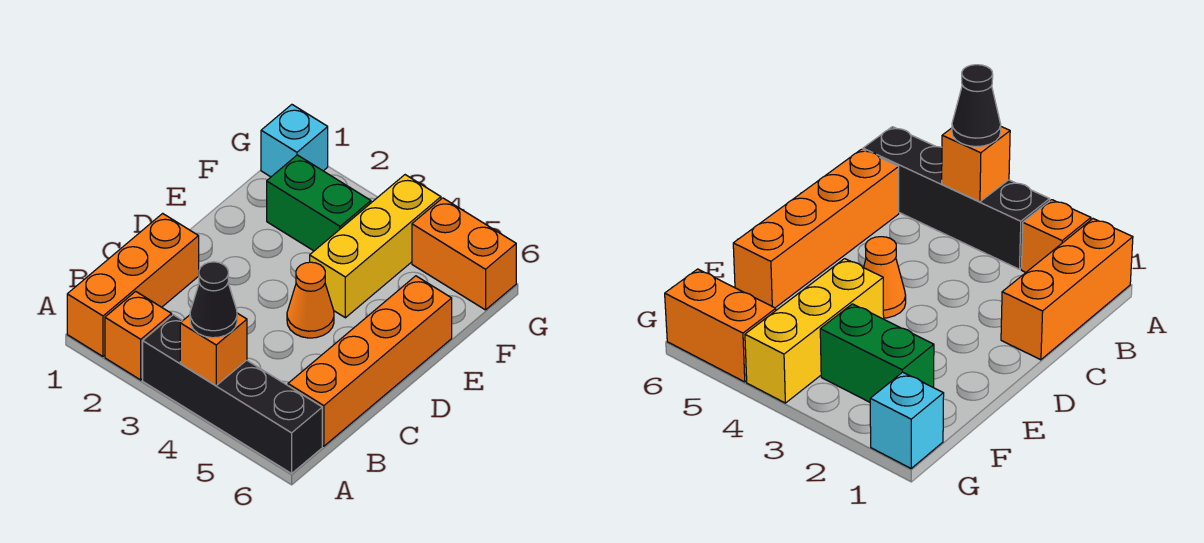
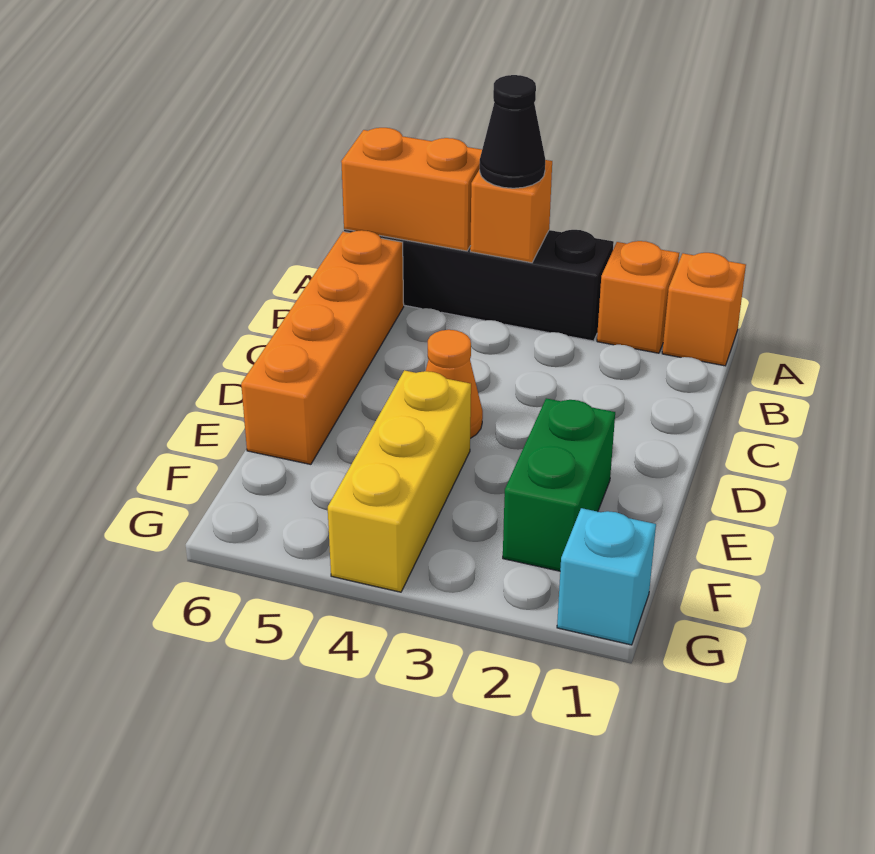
orange brick A1:C1 level 1 -> orange brick A1 level 1
green brick F2:F3 level 1 -> green brick E2:F2 level 1
orange brick G5:G6 level 1 -> orange brick A5:A6 level 2

